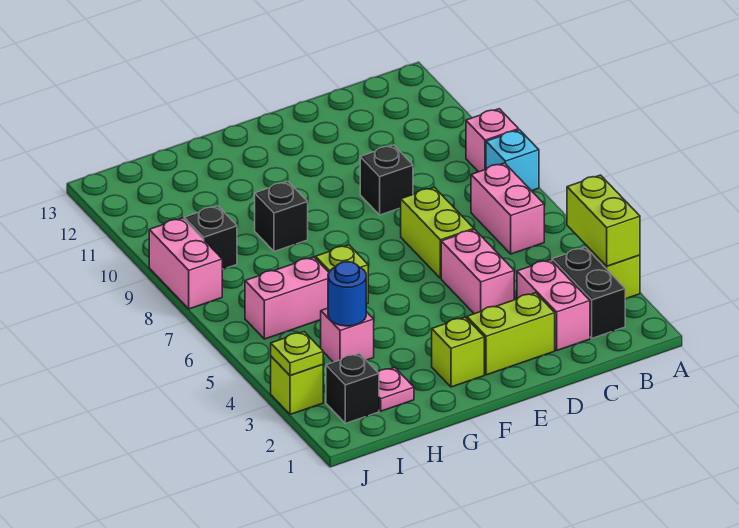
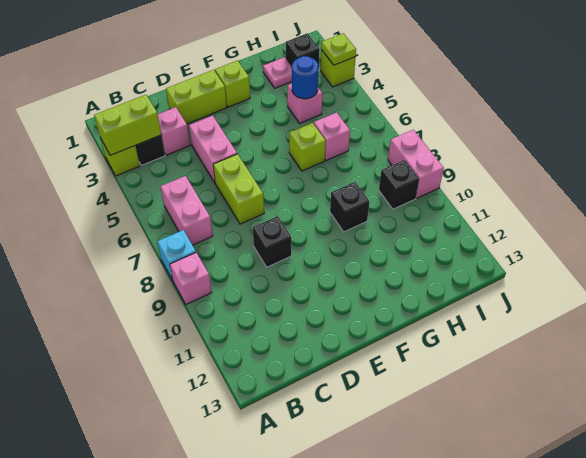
lime brick A3:A4 level 2 -> lime brick A3:B3 level 2
pink brick C2:C3 level 1 -> pink brick C3 level 1
pink brick H6:I6 level 1 -> pink brick H6 level 1

